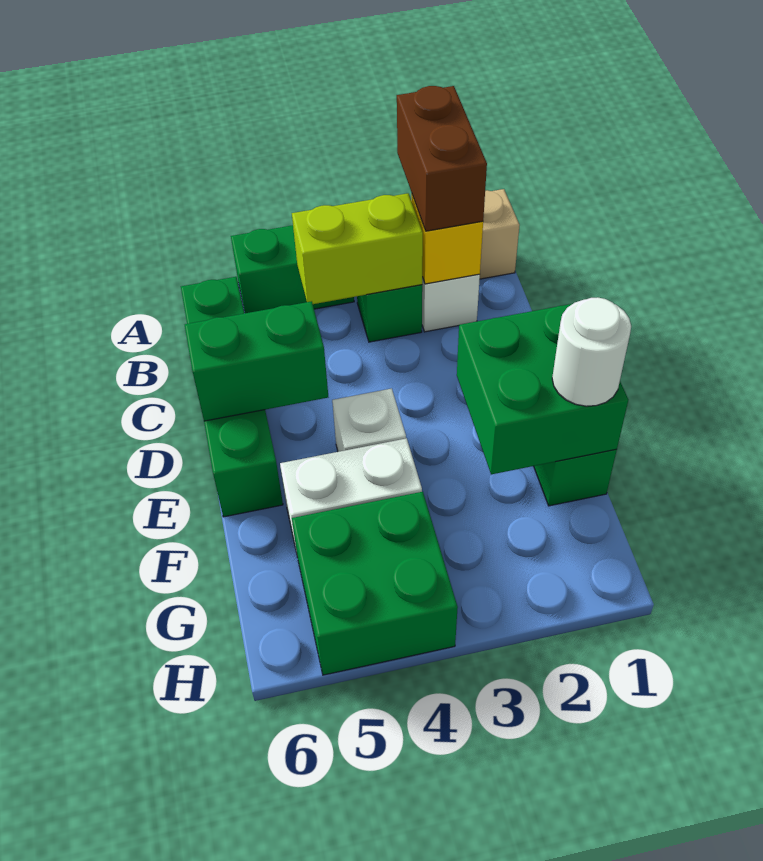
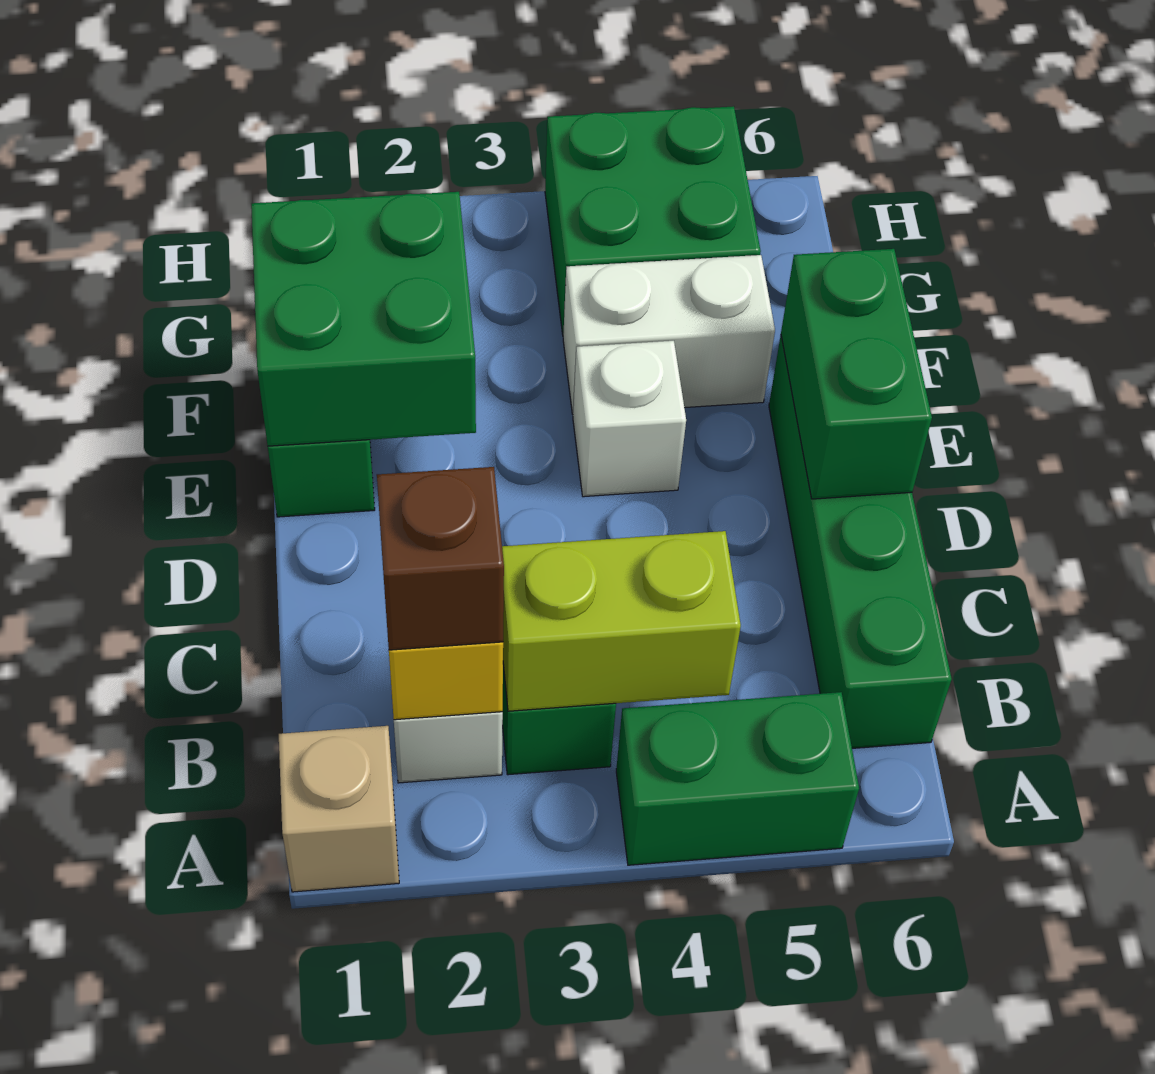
brown brick A2:B2 level 3 -> brown brick B2 level 3
green brick D5:D6 level 2 -> green brick D6:E6 level 2
white round brick F1 level 3 -> none

